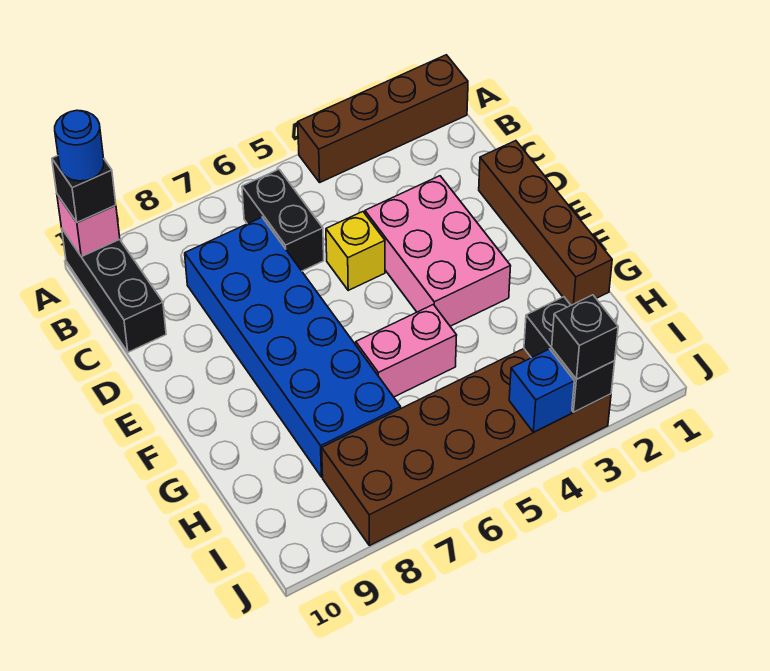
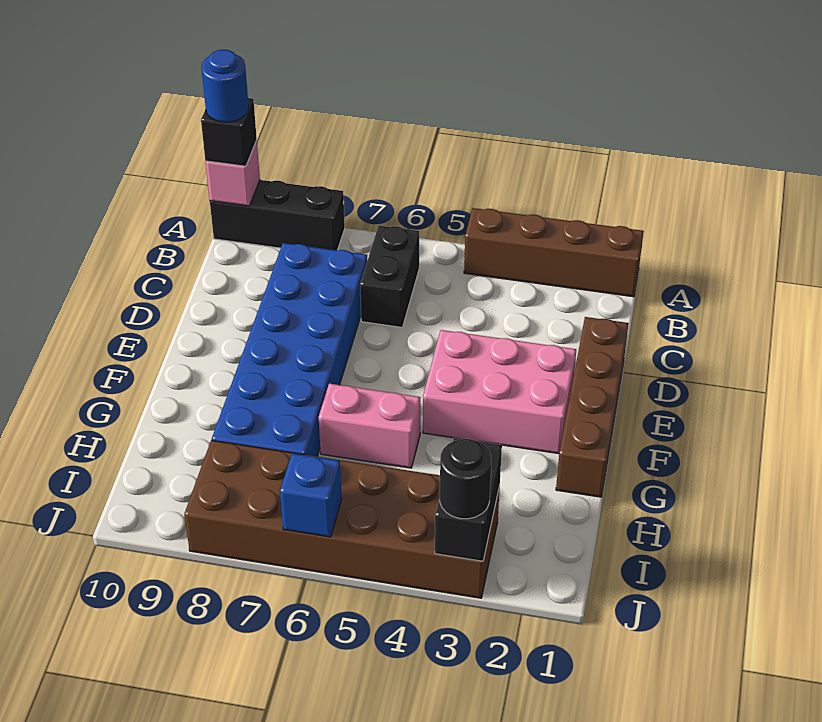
black brick A10:C10 level 1 -> black brick A8:A10 level 1
pink brick D3:F4 level 1 -> pink brick E2:F4 level 1
yellow brick D5 level 1 -> none
black brick J3 level 3 -> black round brick J3 level 3
blue brick J4 level 2 -> blue brick J6 level 2

